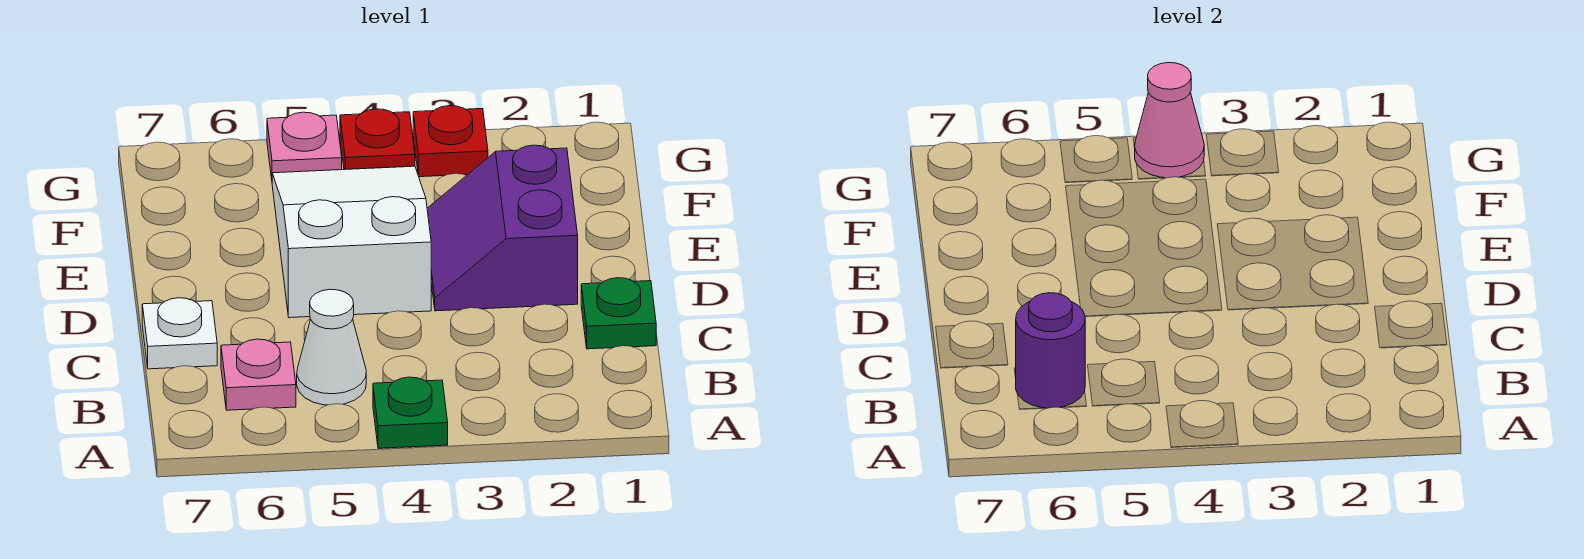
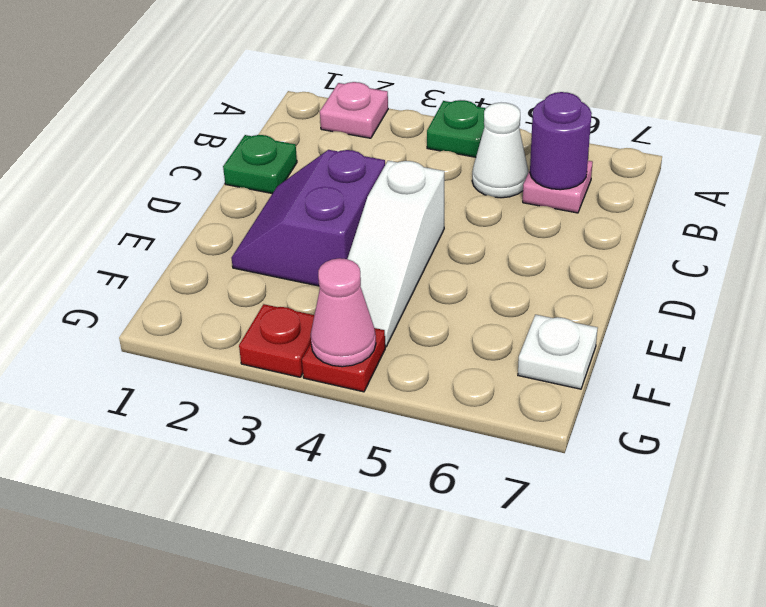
white plate C7 level 1 -> white plate F7 level 1
purple slope D2:E3 level 1 top 2 -> purple slope D2:E3 level 1 top 3
white slope D4:F5 level 1 top D -> white slope D4:F4 level 1 top D
pink plate G5 level 1 -> pink plate A2 level 1

